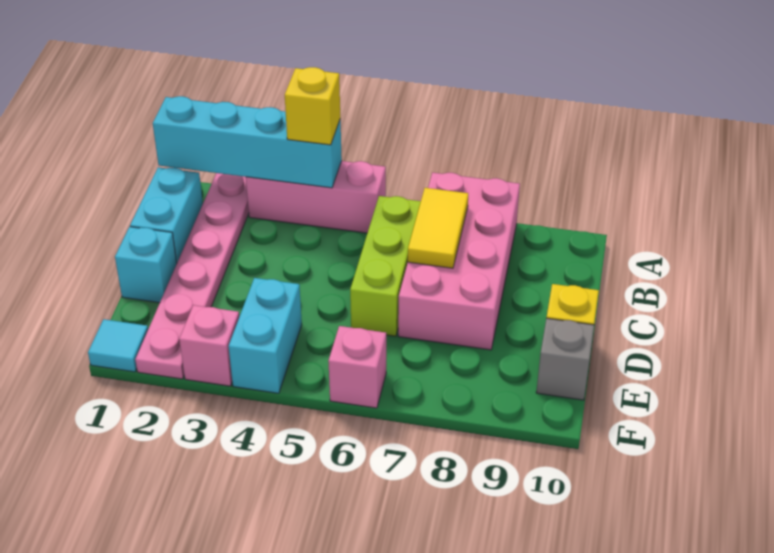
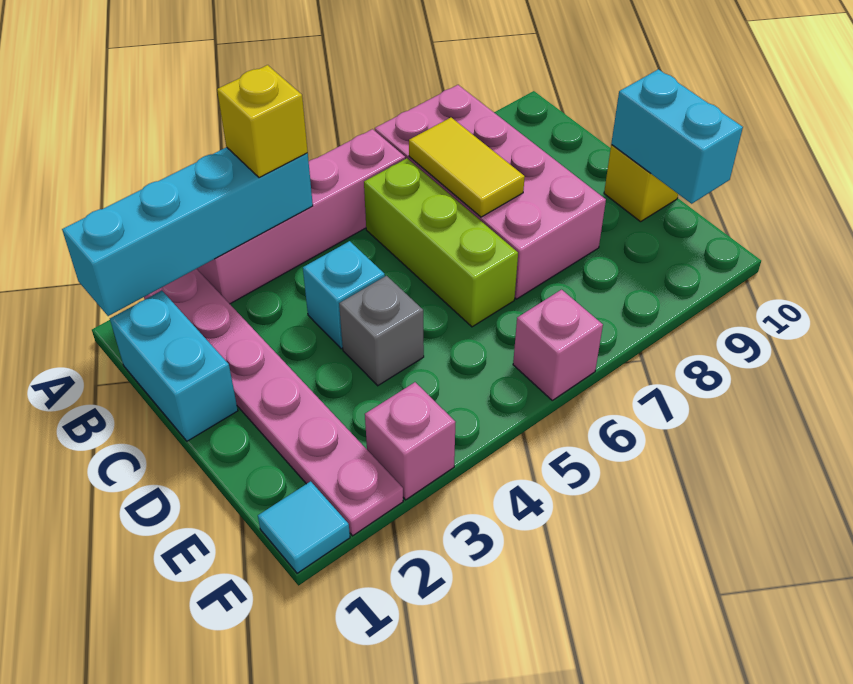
pink brick A3:A5 level 1 -> pink brick A3:A6 level 1
cyan brick D1 level 1 -> cyan brick C4 level 1
cyan brick E4:F4 level 1 -> cyan brick D10:E10 level 2
grey brick E10 level 1 -> grey brick D4 level 1

